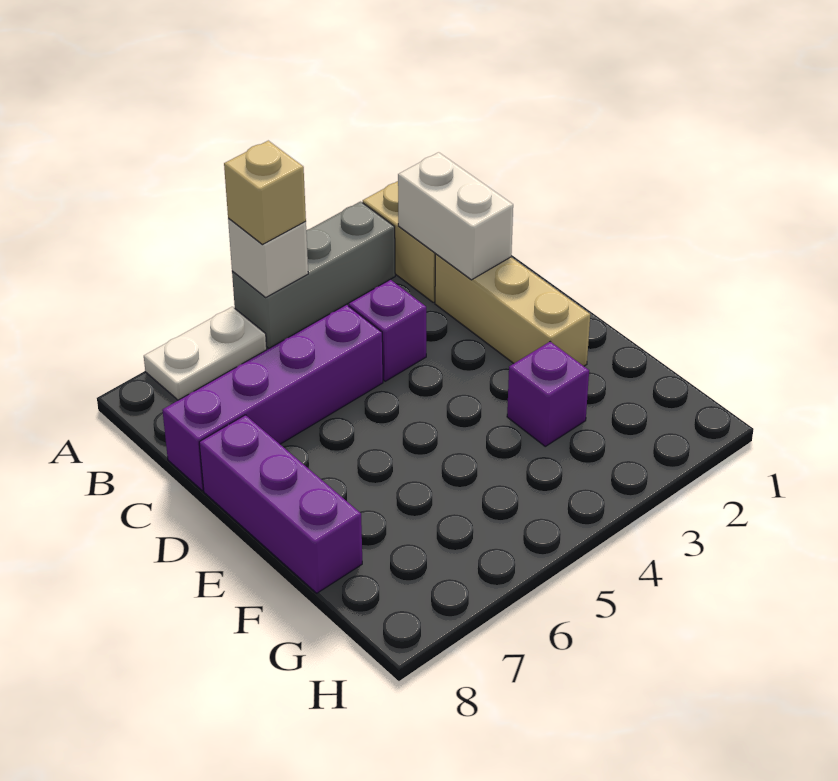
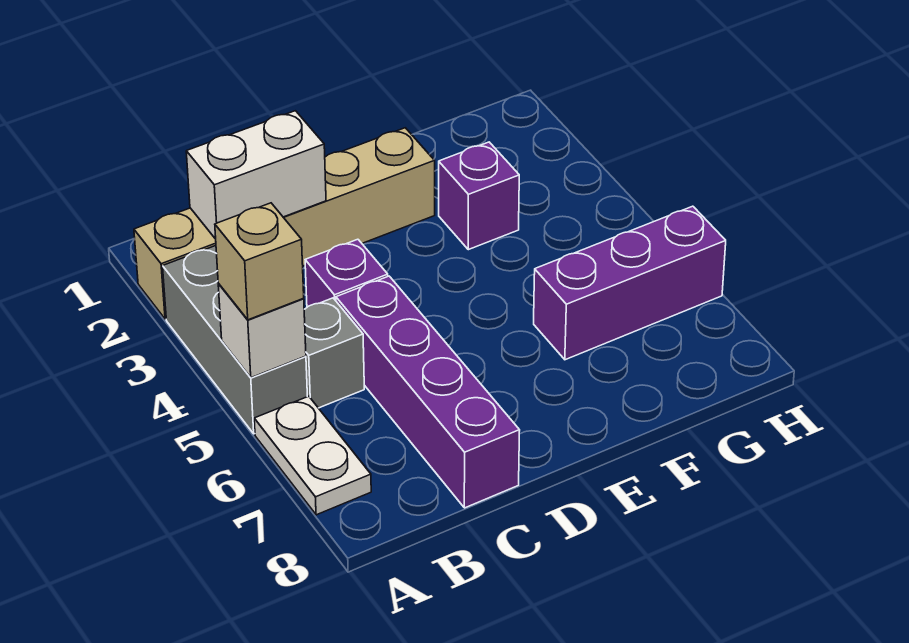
none -> grey brick B5 level 1
purple brick D8:F8 level 1 -> purple brick F6:H6 level 1

